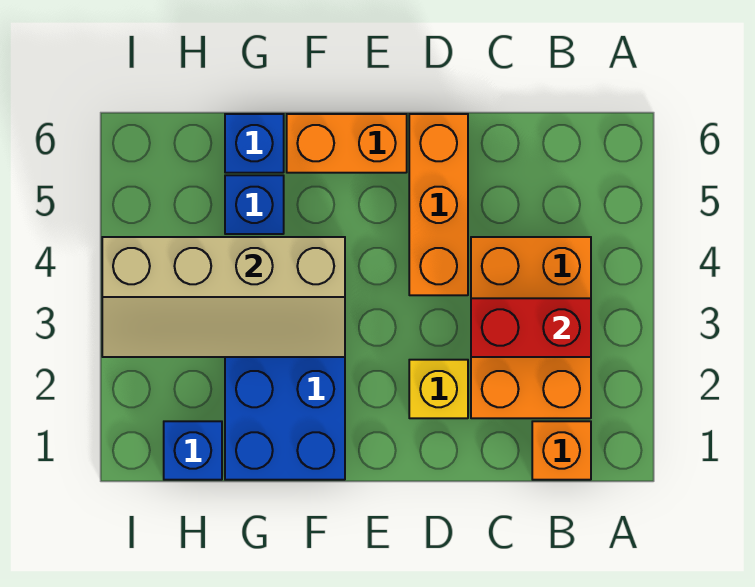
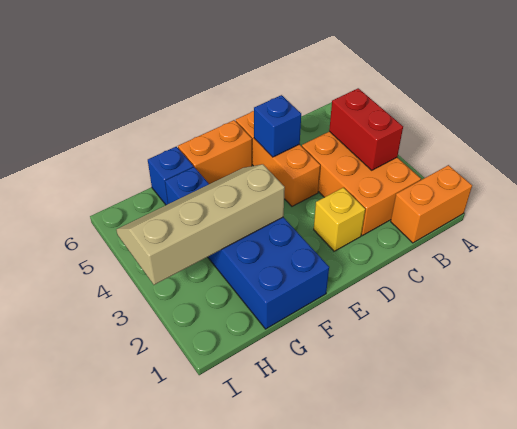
orange brick B1 level 1 -> orange brick A1:B1 level 1
red brick B3:C3 level 2 -> red brick B3:B4 level 2
tan slope F3:I4 level 2 top 4 -> tan slope F3:I4 level 2 top 3
blue brick H1 level 1 -> blue brick D5 level 2

